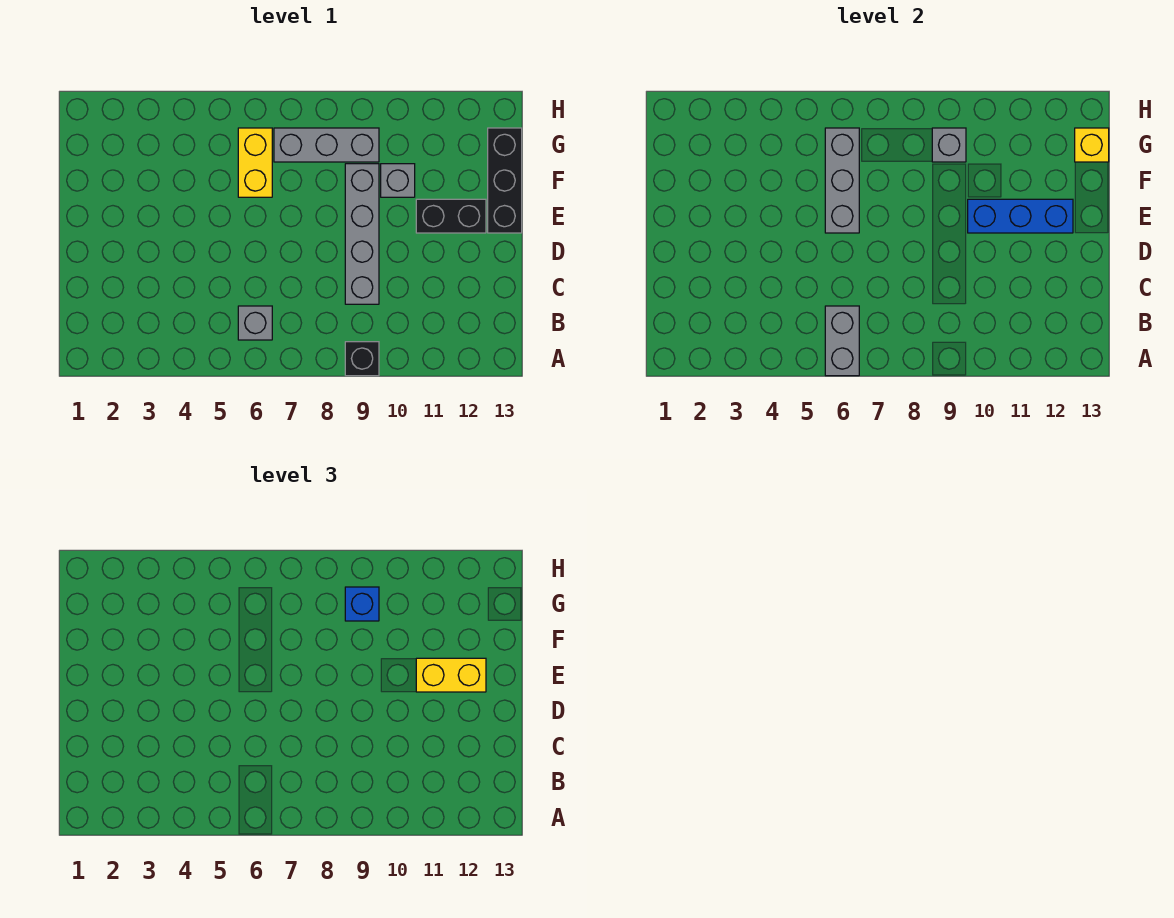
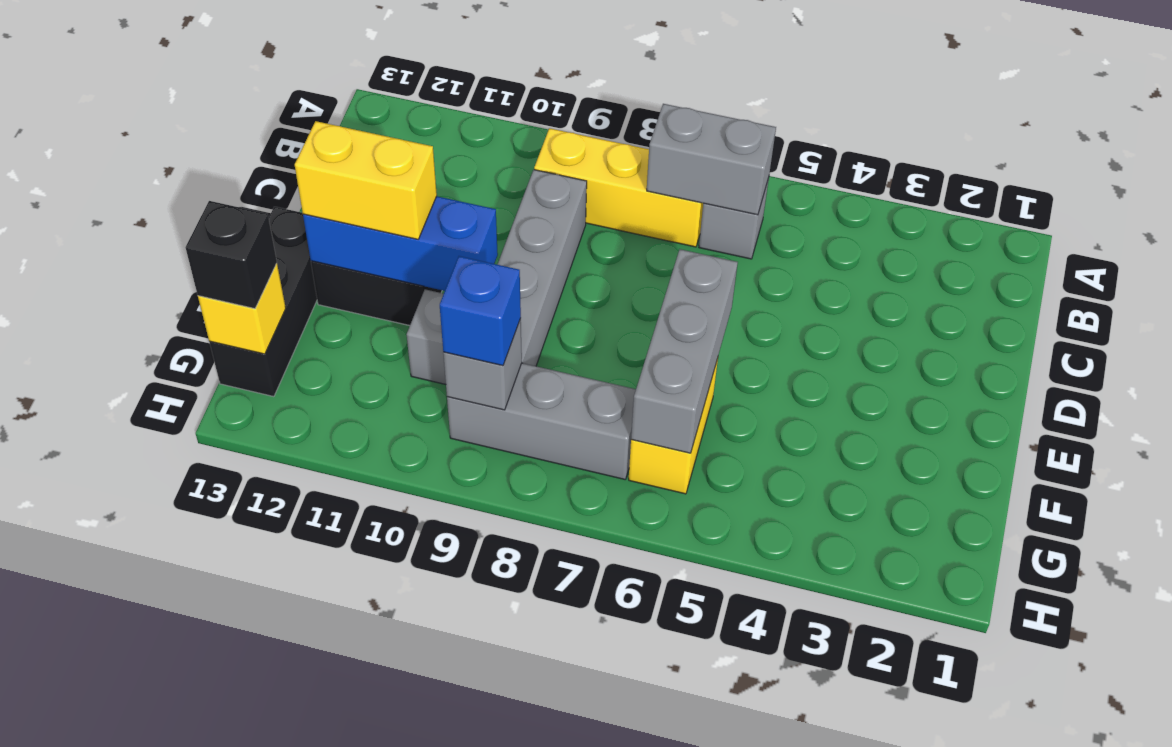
grey brick A6:B6 level 2 -> grey brick B6:B7 level 2
black brick A9 level 1 -> black brick G13 level 3
none -> yellow brick B7:B9 level 1

